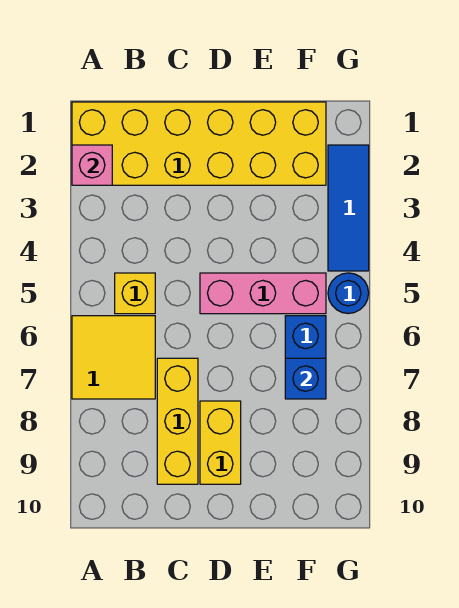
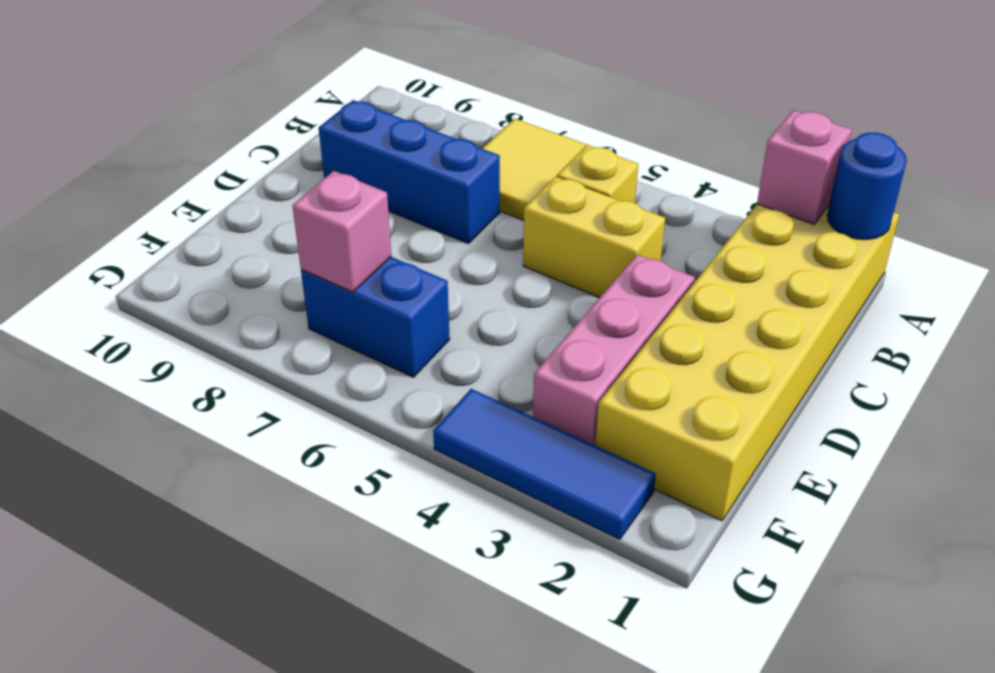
yellow brick C7:C9 level 1 -> blue brick C7:C9 level 1
pink brick D5:F5 level 1 -> pink brick D3:F3 level 1
yellow brick D8:D9 level 1 -> yellow brick C4:C5 level 1
blue brick F7 level 2 -> pink brick F7 level 2
blue round brick G5 level 1 -> blue round brick A1 level 2

